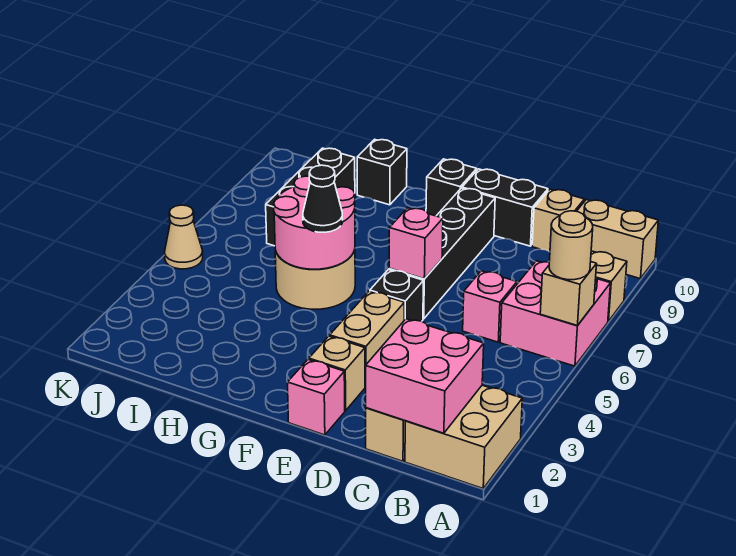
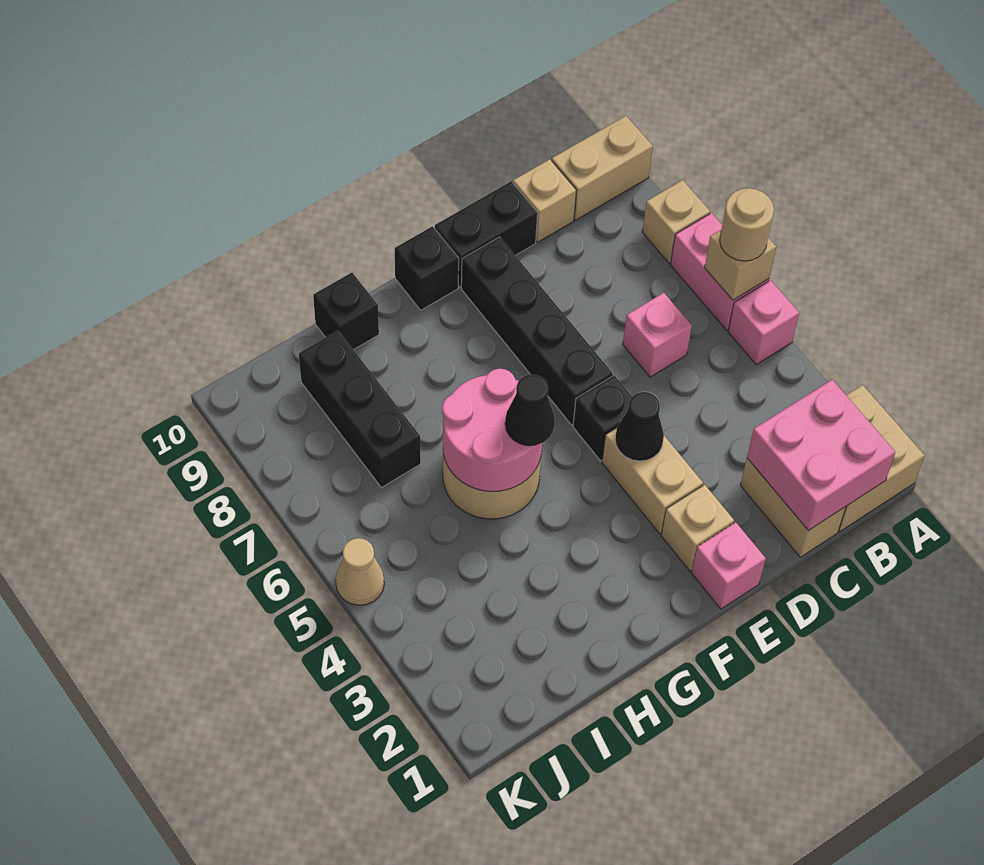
pink brick A6:B7 level 1 -> pink brick A6:A7 level 1
none -> black cone E4 level 2
pink brick E6 level 2 -> pink brick A5 level 1

